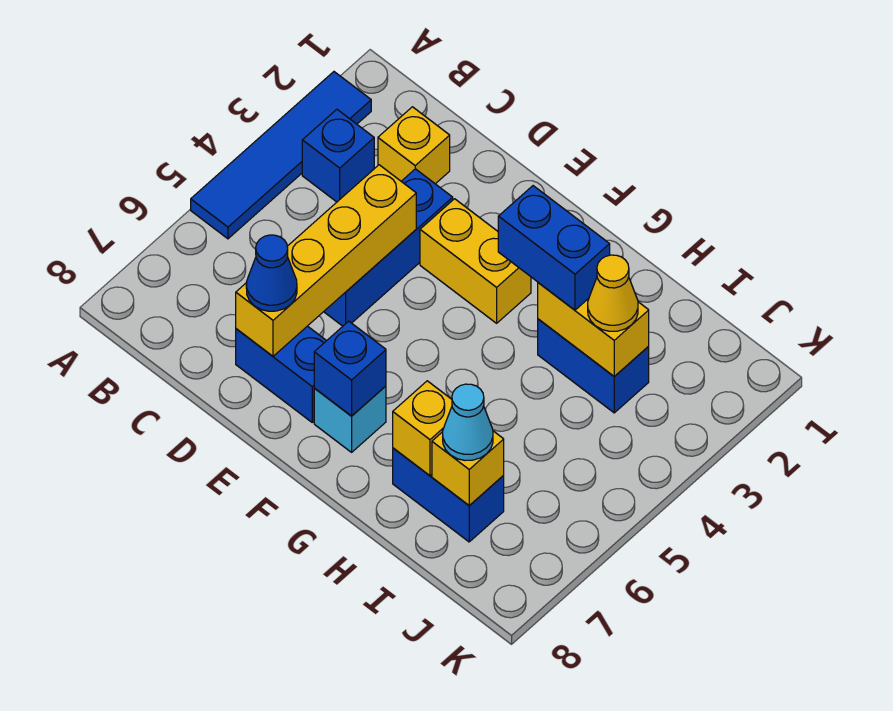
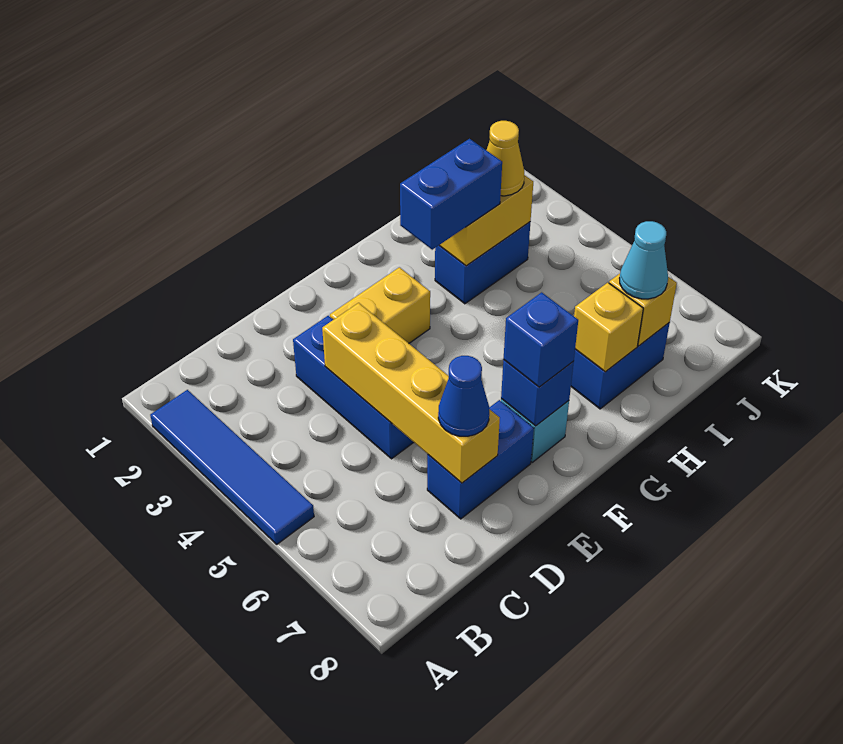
blue brick B3 level 1 -> blue brick F7 level 3
yellow brick C2 level 1 -> none

